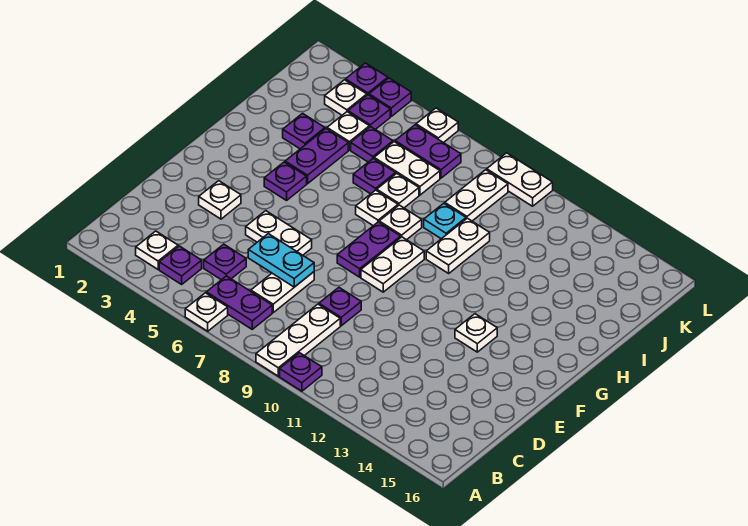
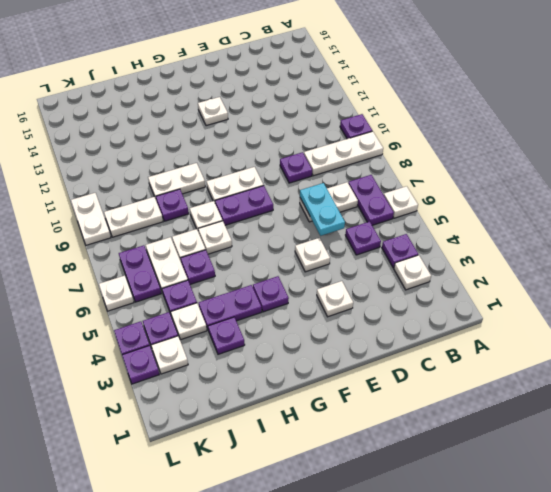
white plate E5:E6 level 1 -> white plate E5 level 1
cyan plate I9 level 1 -> purple plate I9 level 1

